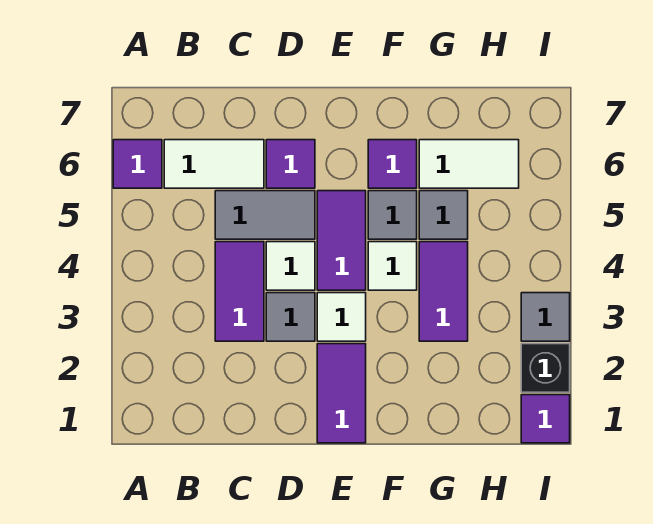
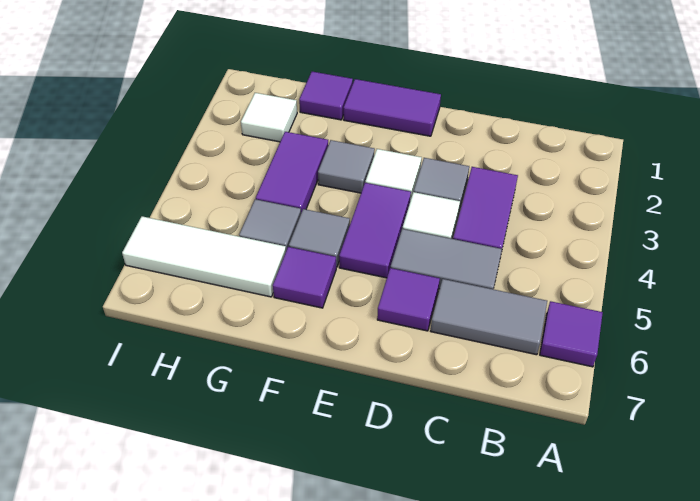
white tile B6:C6 level 1 -> grey tile B6:C6 level 1
purple tile E1:E2 level 1 -> purple tile E1:F1 level 1
white tile F4 level 1 -> white tile H2 level 1
white tile G6:H6 level 1 -> white tile G6:I6 level 1
purple tile I1 level 1 -> purple tile G1 level 1
black brick I2 level 1 -> none
grey tile I3 level 1 -> grey tile F3 level 1

